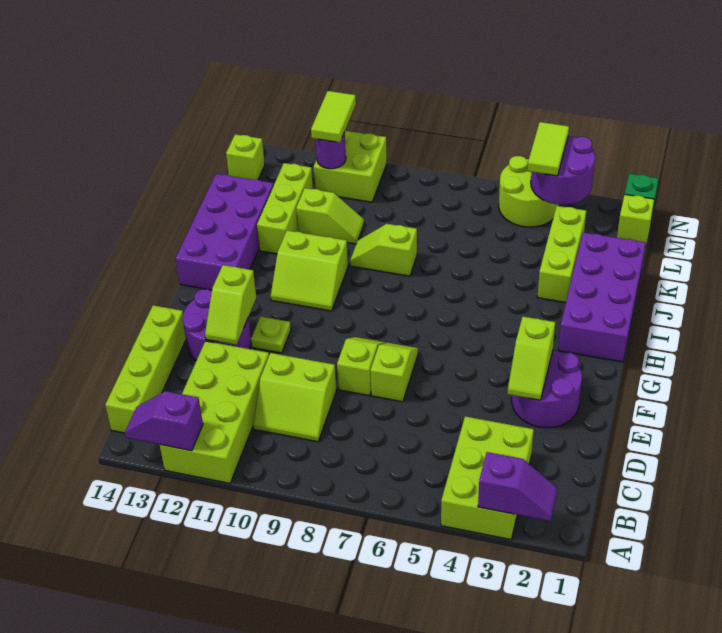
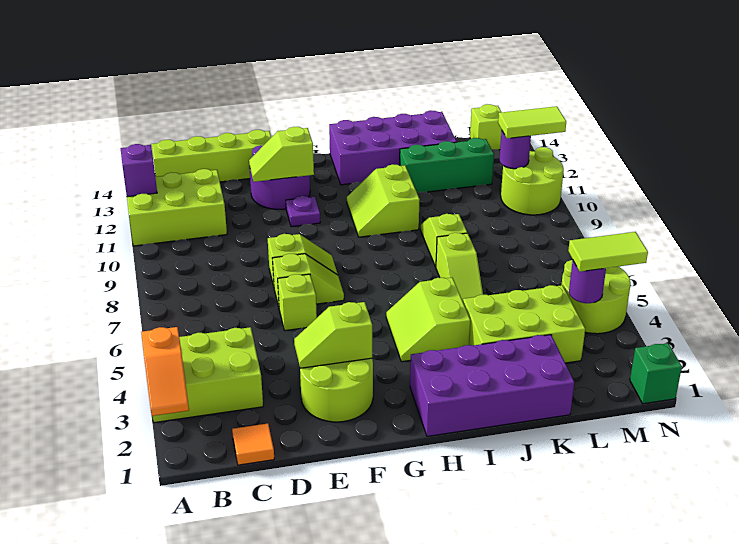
purple slope A2:A3 level 2 top 3 -> orange slope A2:A3 level 2 top 3
lime brick A11:D12 level 1 -> lime brick A11:C12 level 1
none -> orange tile C1 level 1
lime slope C9:D10 level 1 top D -> lime slope H4:I5 level 1 top I
purple round brick E2:F3 level 1 -> lime round brick E2:F3 level 1
lime plate F11 level 1 -> purple plate F11 level 1
lime brick J3:L3 level 1 -> lime brick J3:L4 level 1
lime brick J12:L12 level 1 -> green brick J12:L12 level 1
lime slope K10:K11 level 1 top 11 -> lime slope J6:J7 level 1 top 7
lime brick M1 level 1 -> lime brick E6 level 1
purple round brick M3:N4 level 2 -> purple round brick M4 level 2
lime brick M10:N11 level 1 -> lime round brick M10:N11 level 1

